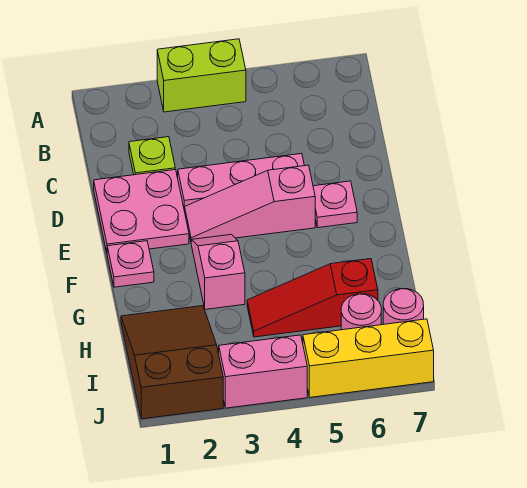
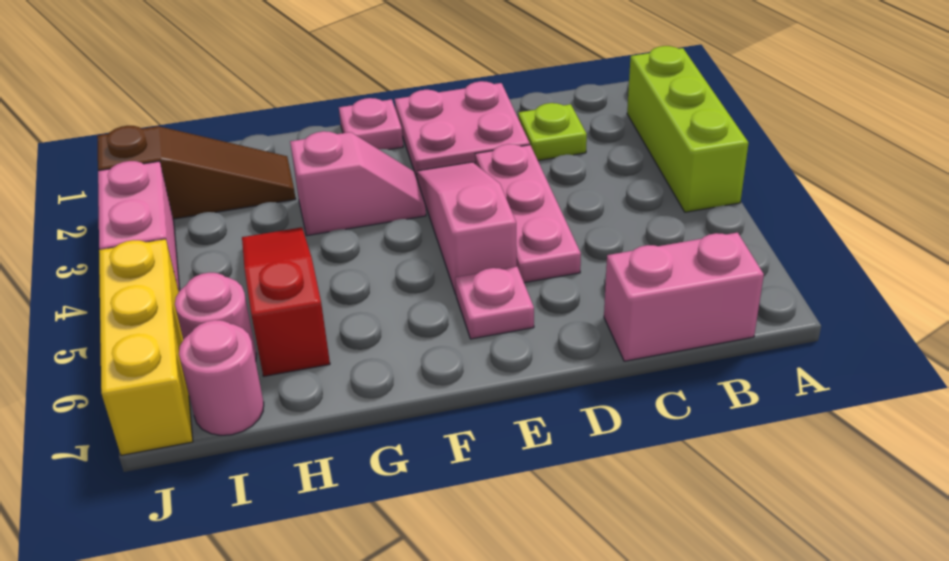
lime brick A3:A4 level 1 -> lime brick A2:A4 level 1
none -> pink brick B7:C7 level 1
brown slope H1:J2 level 1 top J -> brown slope H2:J2 level 1 top J

